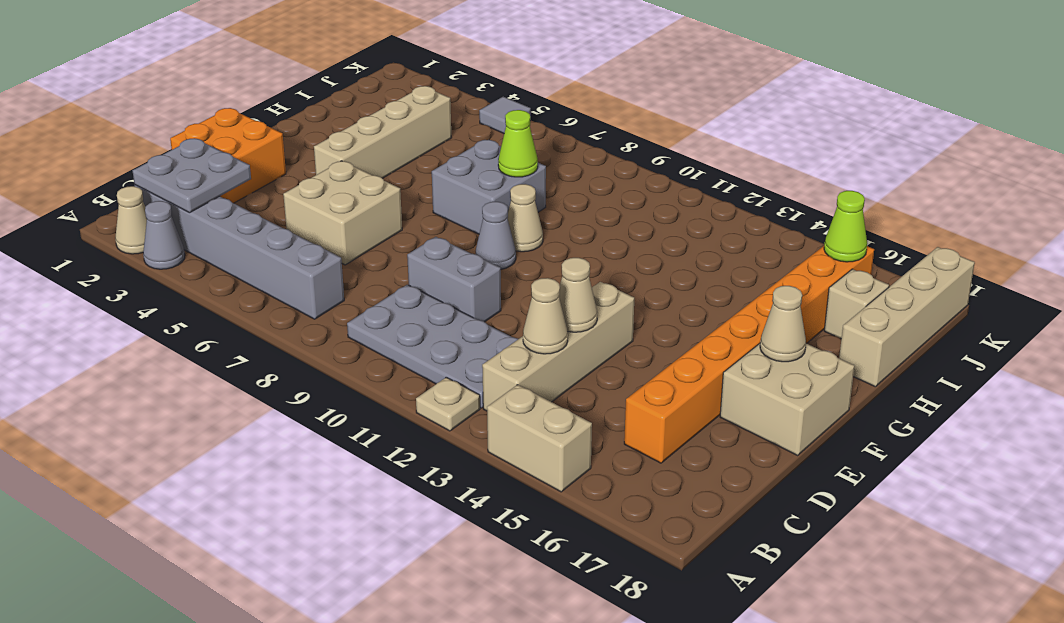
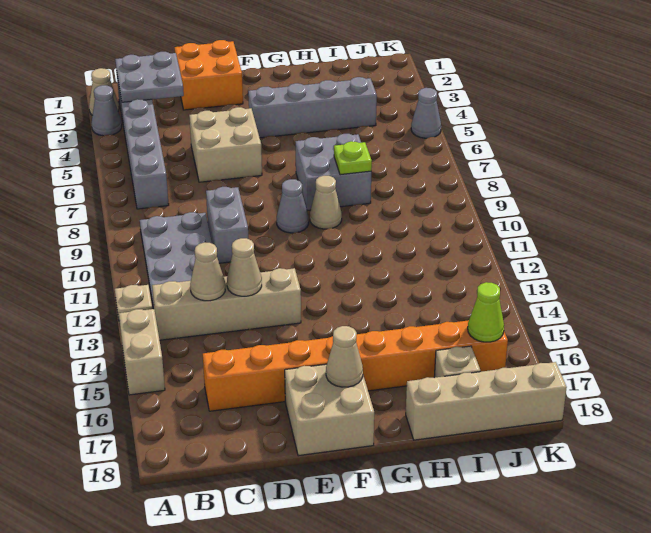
tan brick F4:I4 level 1 -> grey brick F4:I4 level 1
lime cone H8 level 2 -> lime plate H8 level 2
grey tile K5 level 1 -> grey cone K5 level 1

